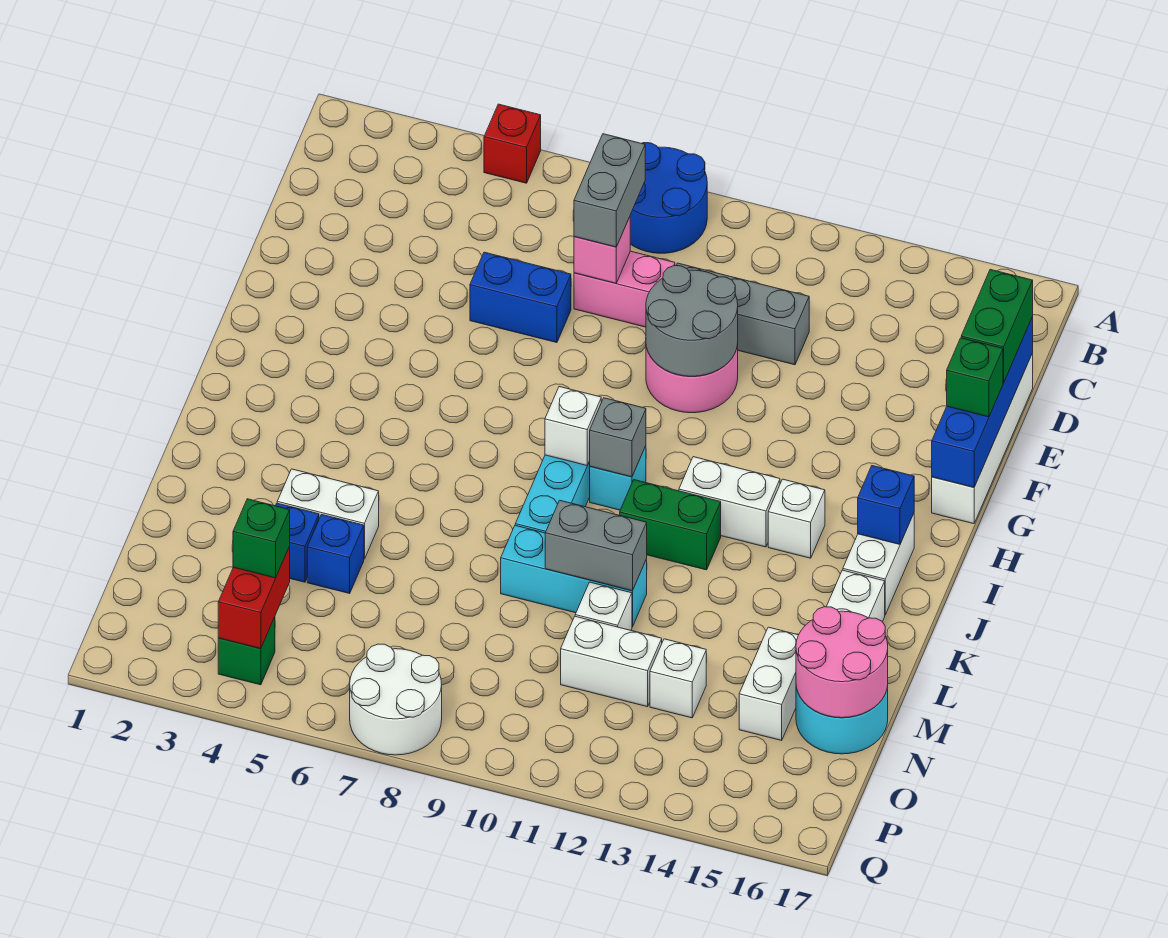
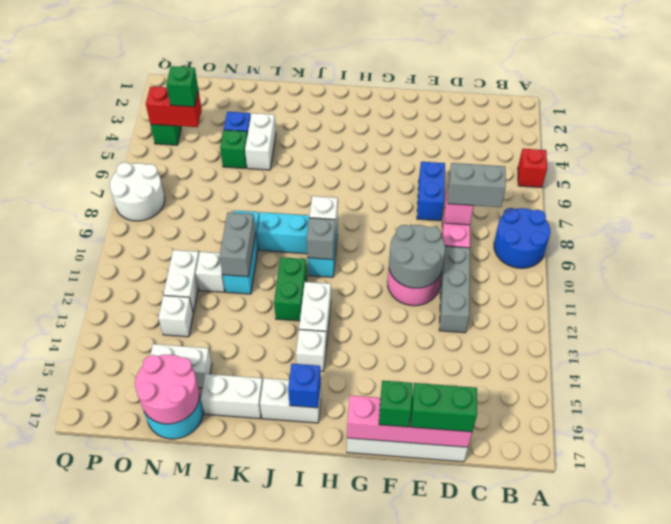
blue brick D17:G17 level 2 -> pink brick D17:G17 level 2
blue brick M5 level 1 -> green brick M5 level 1

